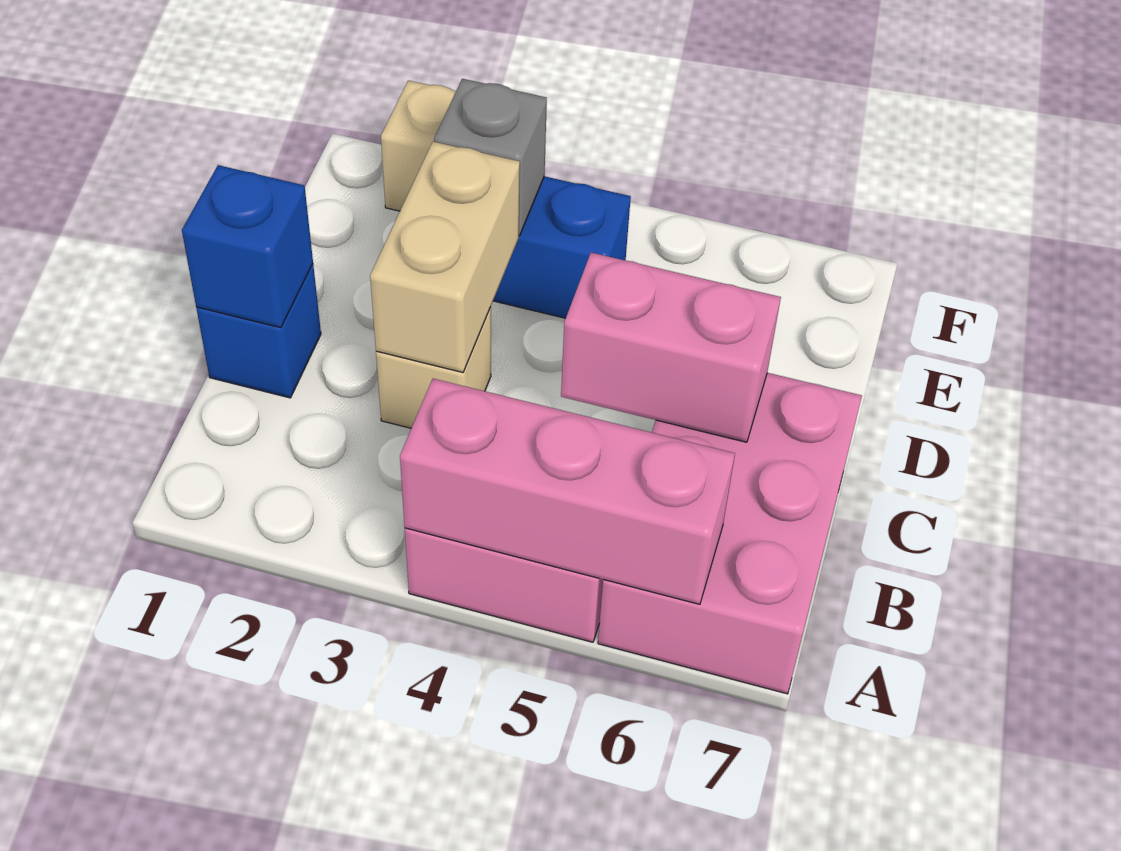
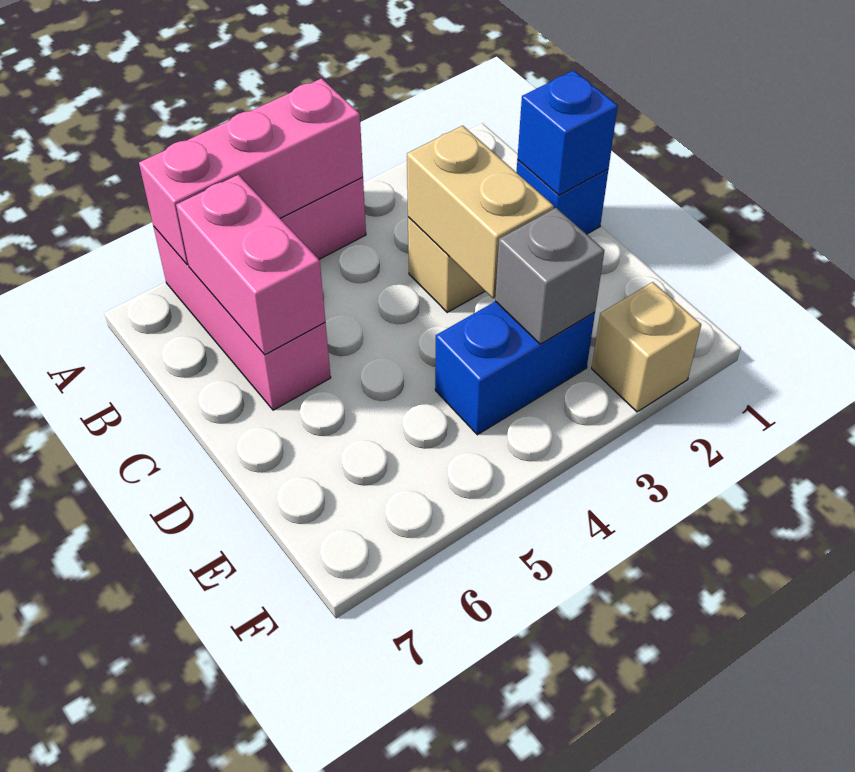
pink brick A6:C7 level 1 -> pink brick A6:C6 level 1
pink brick C5:C6 level 2 -> pink brick B6:C6 level 2

